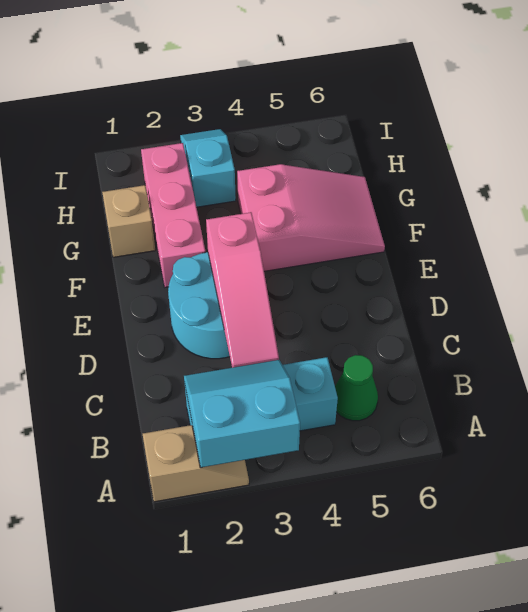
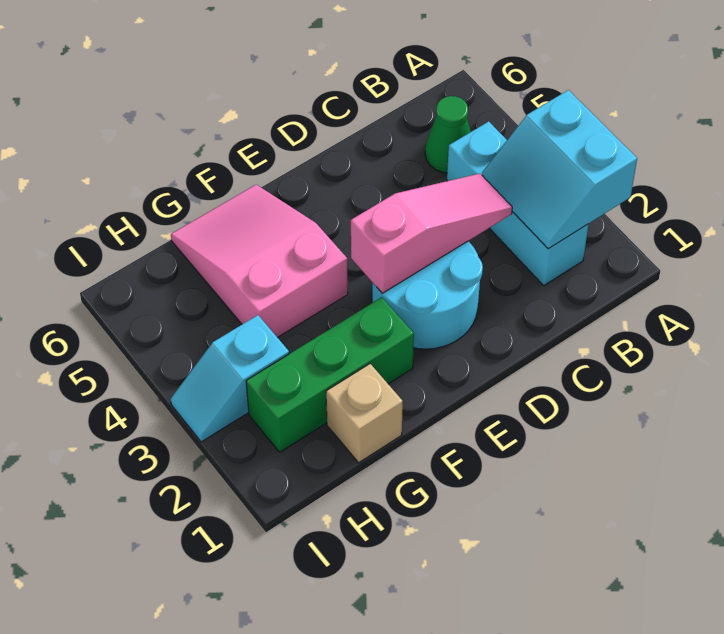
tan slope A1:A2 level 1 top 1 -> none
pink brick F2:H2 level 1 -> green brick F2:H2 level 1

